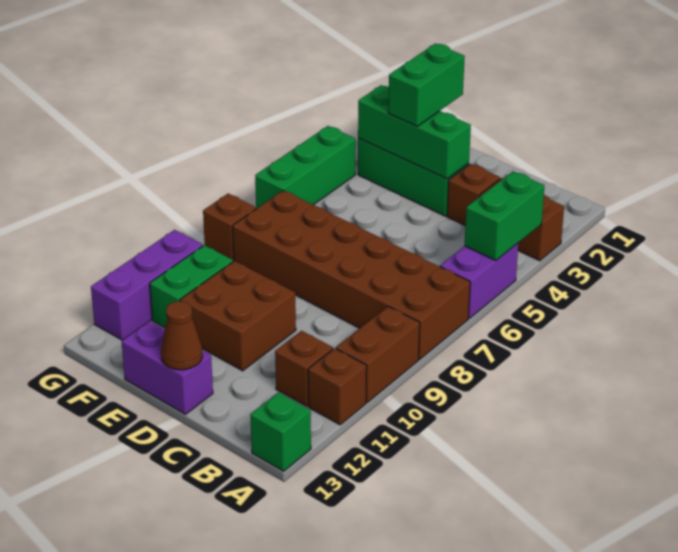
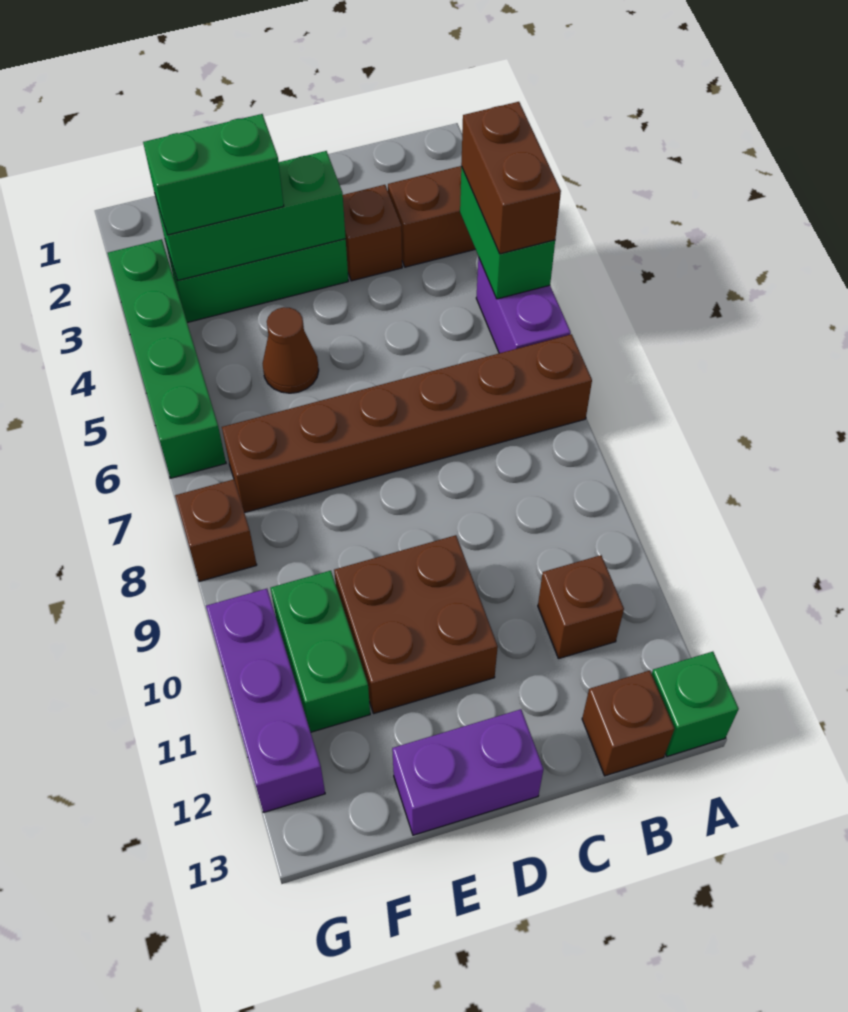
brown brick A7:F8 level 1 -> brown brick A7:F7 level 1
brown brick A9:A10 level 1 -> brown brick A4:A5 level 3
brown brick A11 level 1 -> brown brick B13 level 1
brown cone D13 level 2 -> brown cone E5 level 1
green brick E2:E3 level 3 -> green brick E3:F3 level 3
green brick G4:G6 level 1 -> green brick G3:G6 level 1

